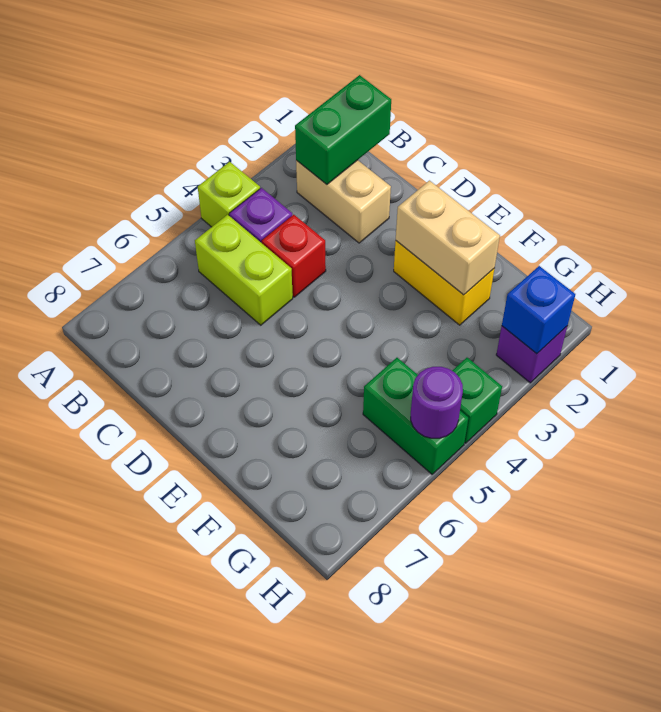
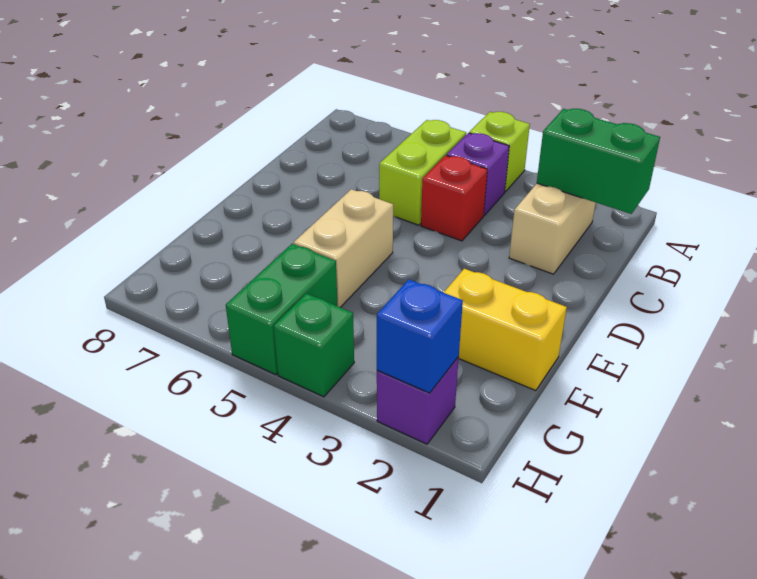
yellow brick E2:F2 level 1 -> yellow brick F1:F2 level 1
tan brick E2:F2 level 2 -> tan brick E5:F5 level 1
purple round brick H5 level 2 -> none

